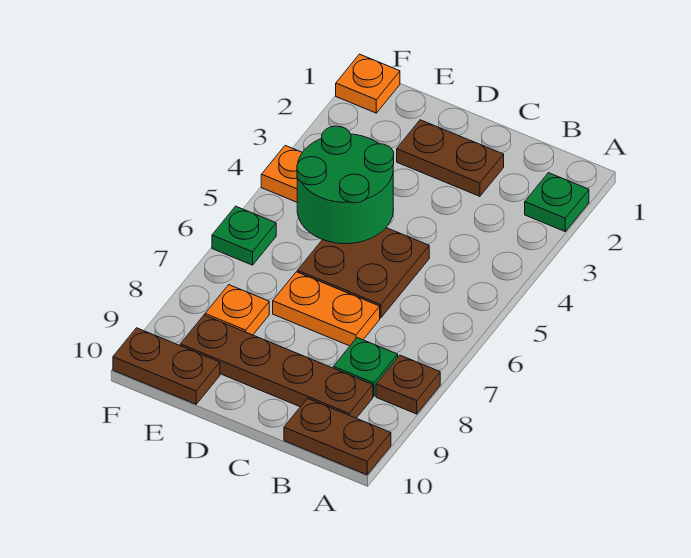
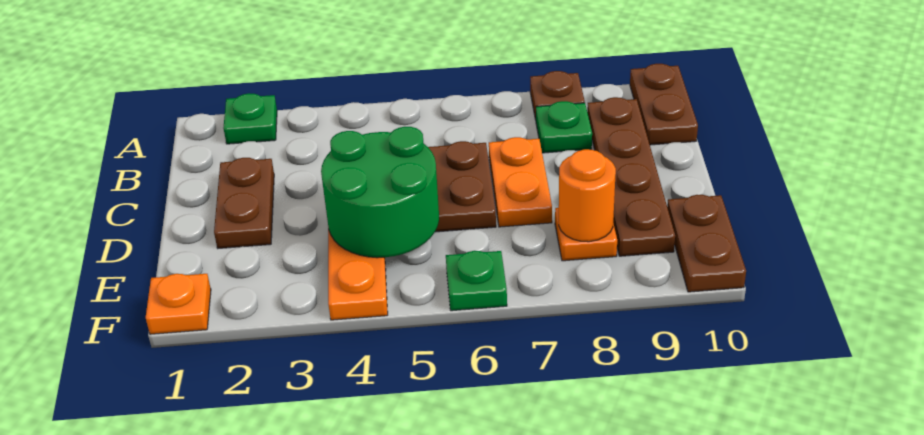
none -> orange round brick E8 level 2

